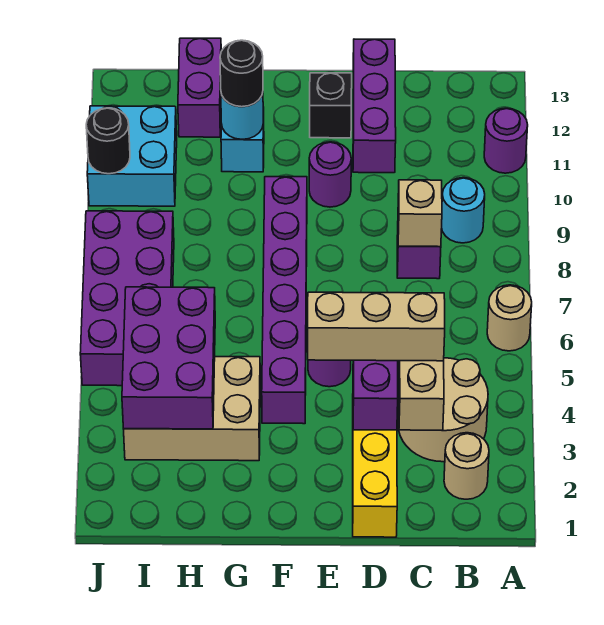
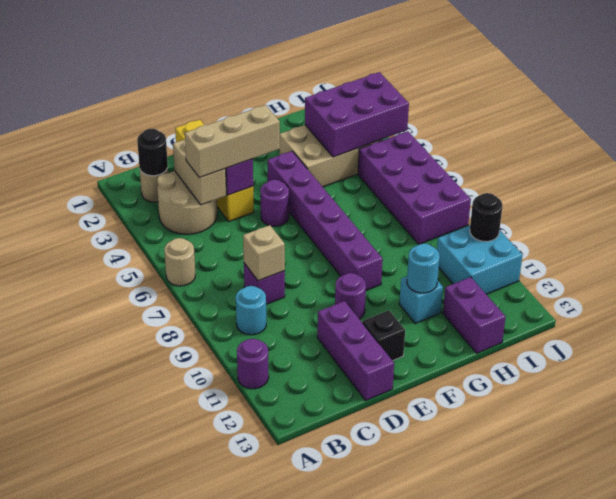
black round brick G11 level 3 -> black round brick B2 level 2
purple brick H3:I5 level 2 -> purple brick H3:J4 level 2

